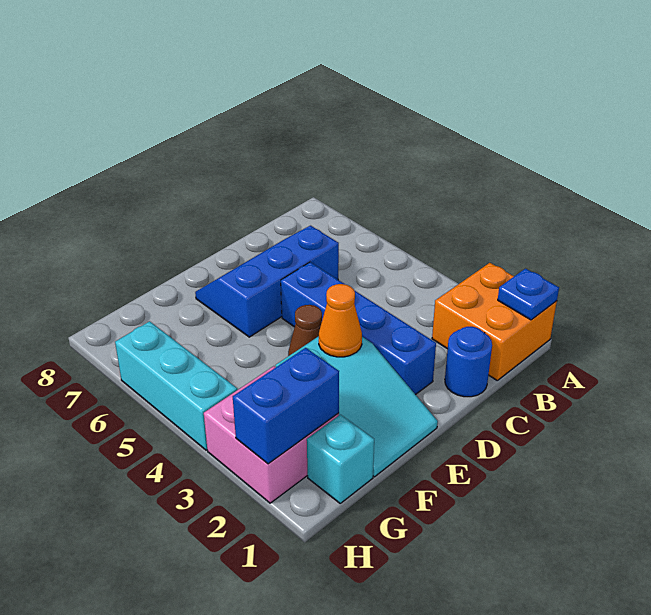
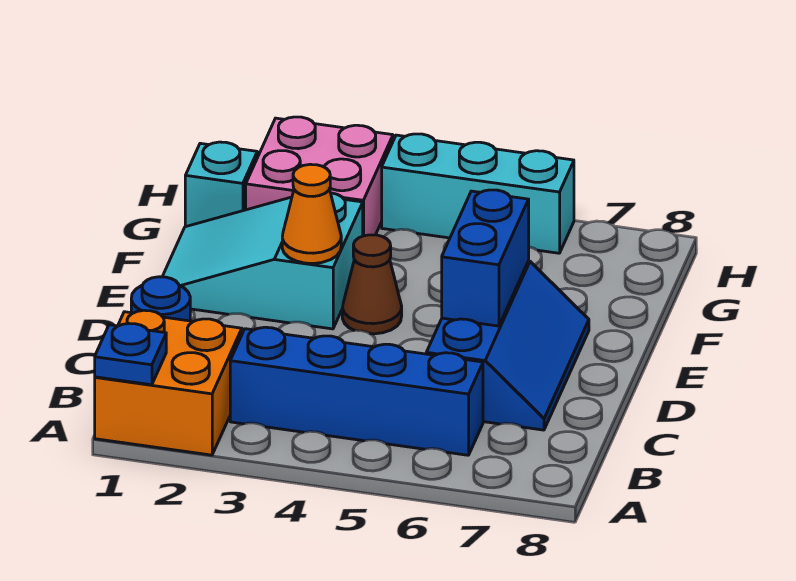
blue brick D2:D5 level 1 -> blue brick B3:B6 level 1
blue brick G2:H2 level 2 -> blue brick D6:E6 level 2

